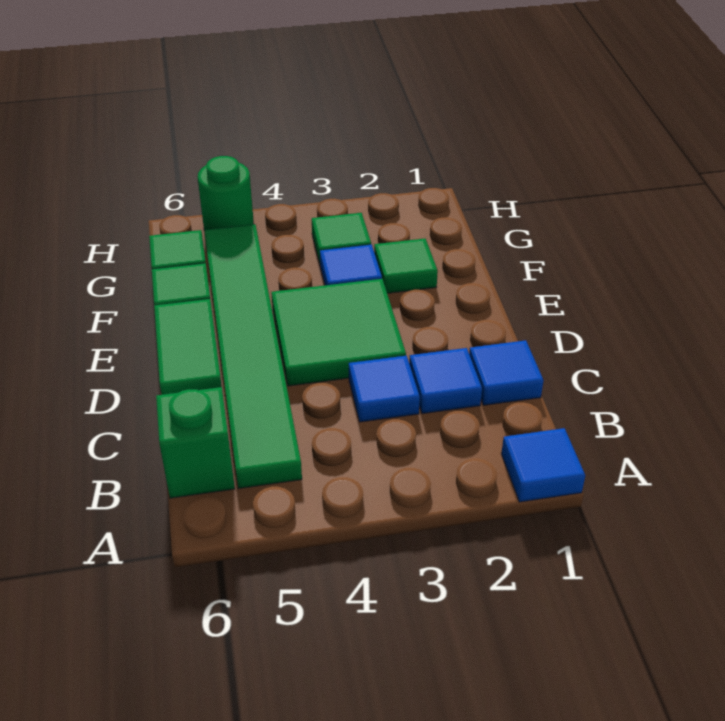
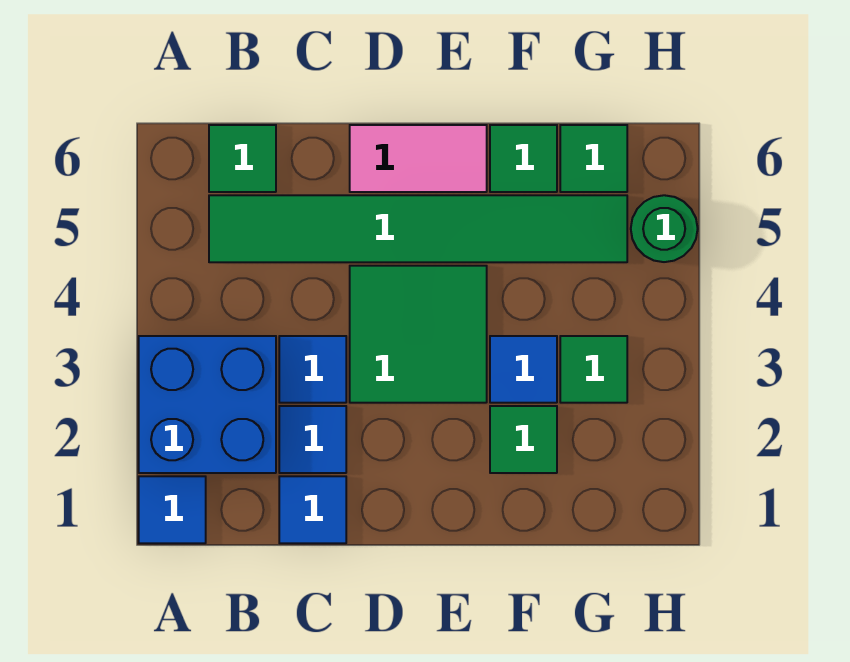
none -> blue brick A2:B3 level 1
green brick B6 level 1 -> green tile B6 level 1
green tile D6:E6 level 1 -> pink tile D6:E6 level 1

